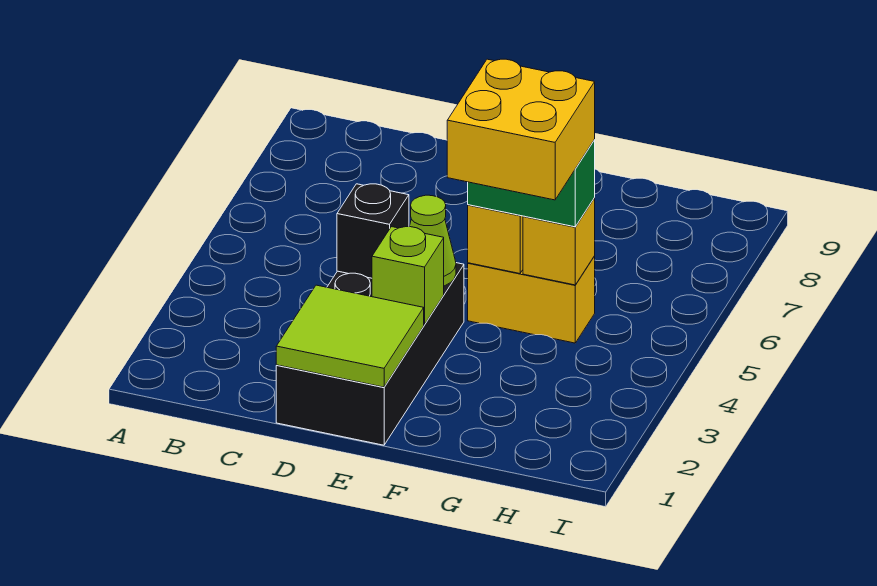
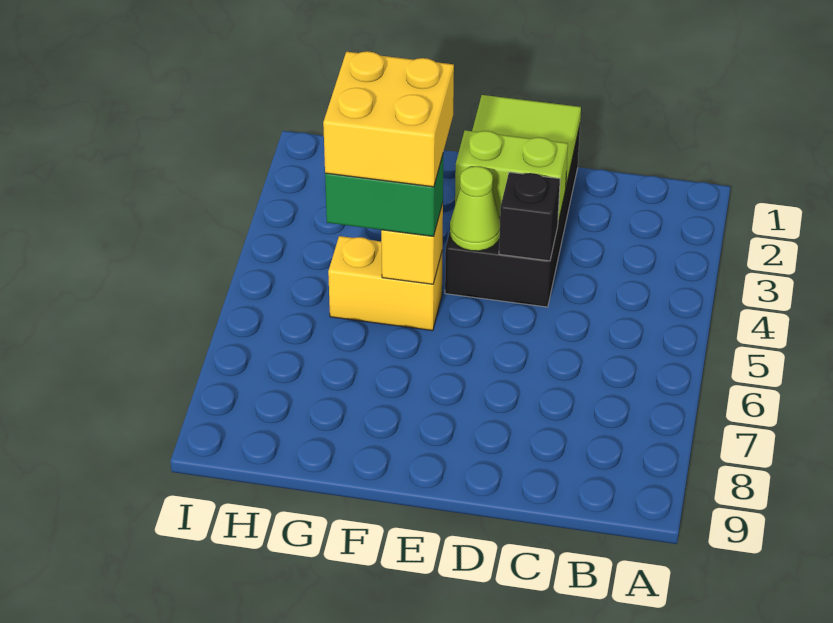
lime brick E3 level 2 -> lime brick D3:E3 level 2
yellow brick G5 level 2 -> none

